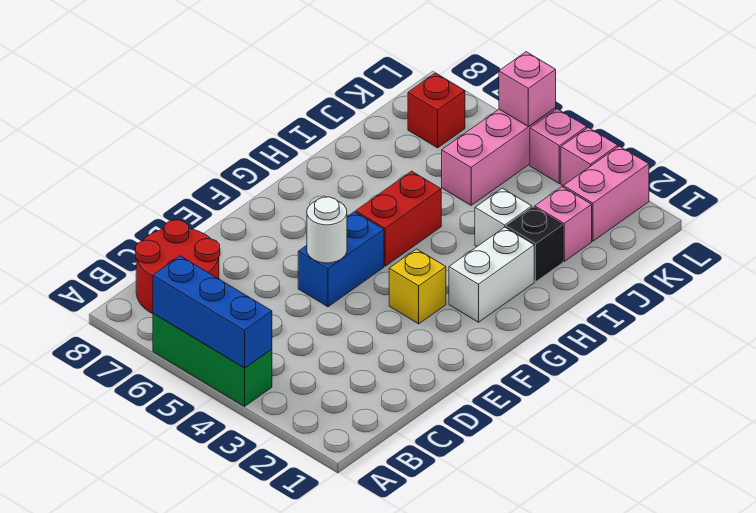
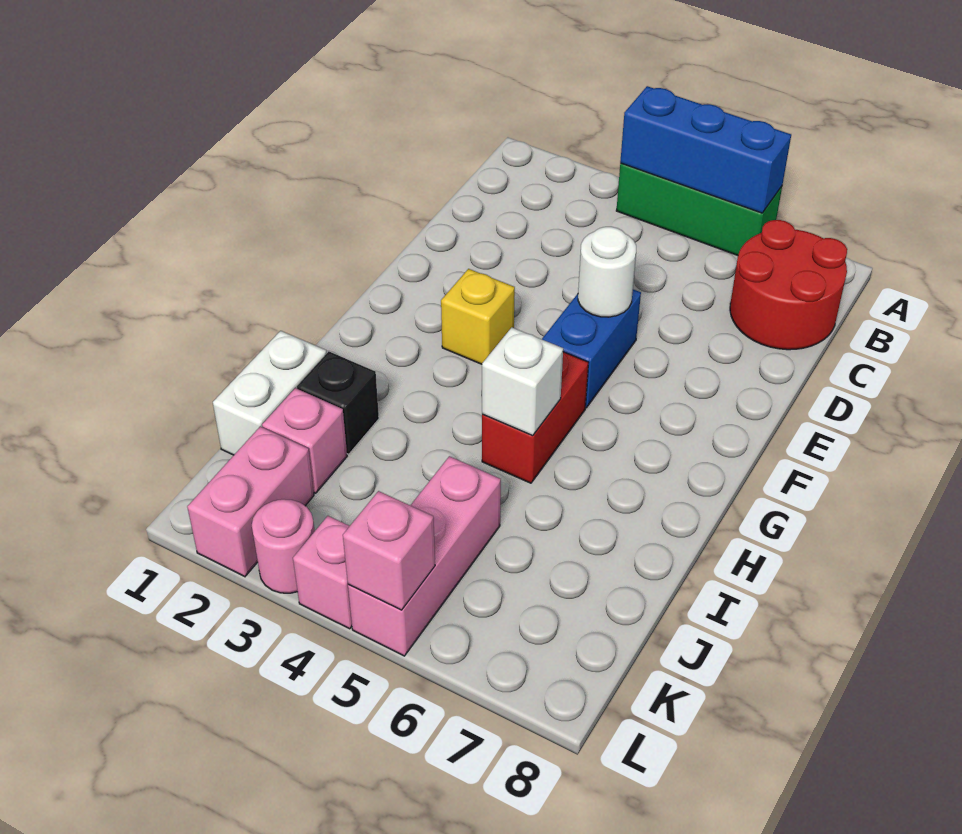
white brick G2:H2 level 1 -> white brick I1:J1 level 1
white brick I3 level 1 -> white brick H5 level 2
red brick K7 level 1 -> none
pink brick L3 level 1 -> pink round brick L3 level 1

